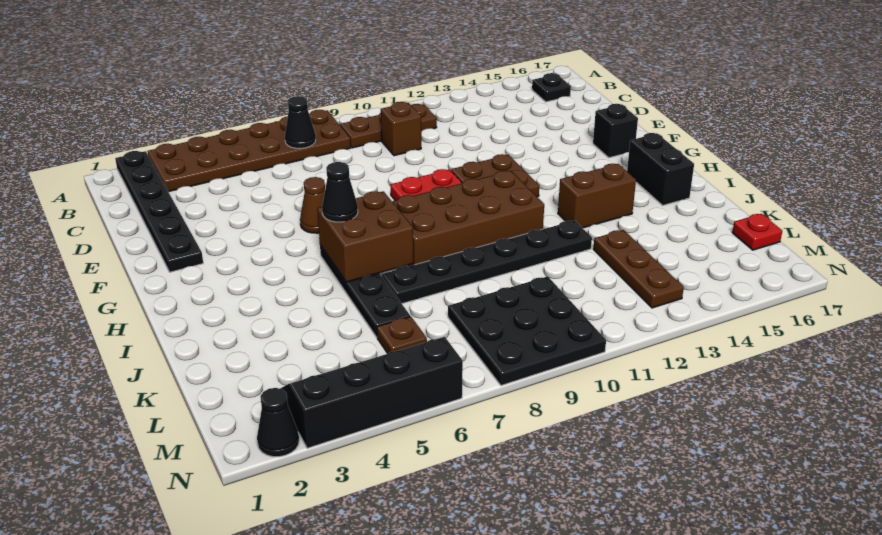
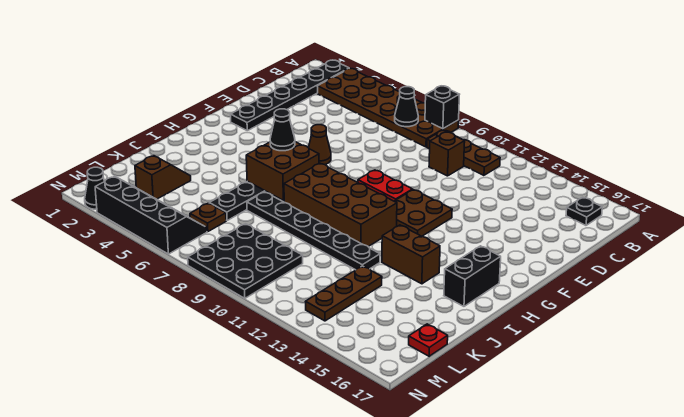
black brick F16 level 1 -> black brick A8 level 2
none -> brown slope K3:L3 level 1 top L

